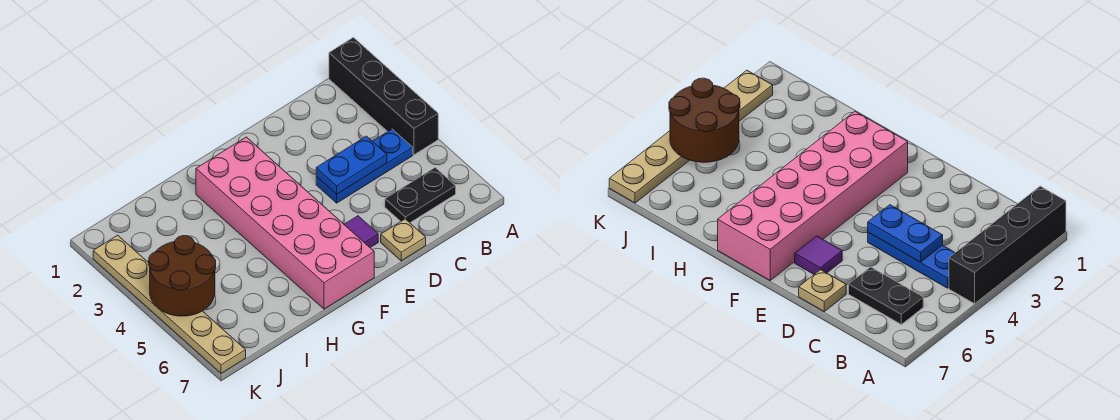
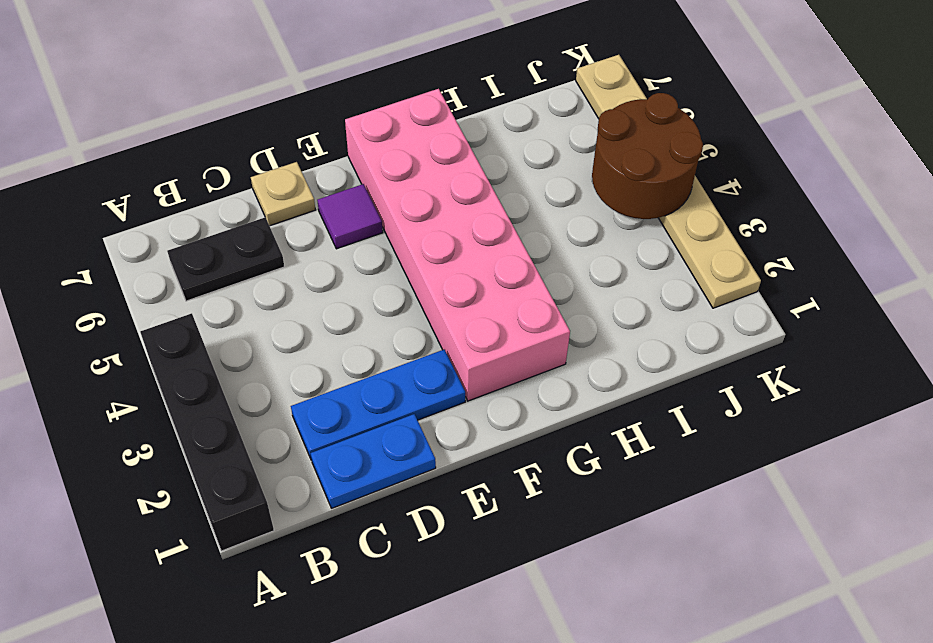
blue plate B4:D4 level 1 -> blue plate C2:E2 level 1
blue plate C4:D4 level 2 -> blue plate C1:D1 level 1

